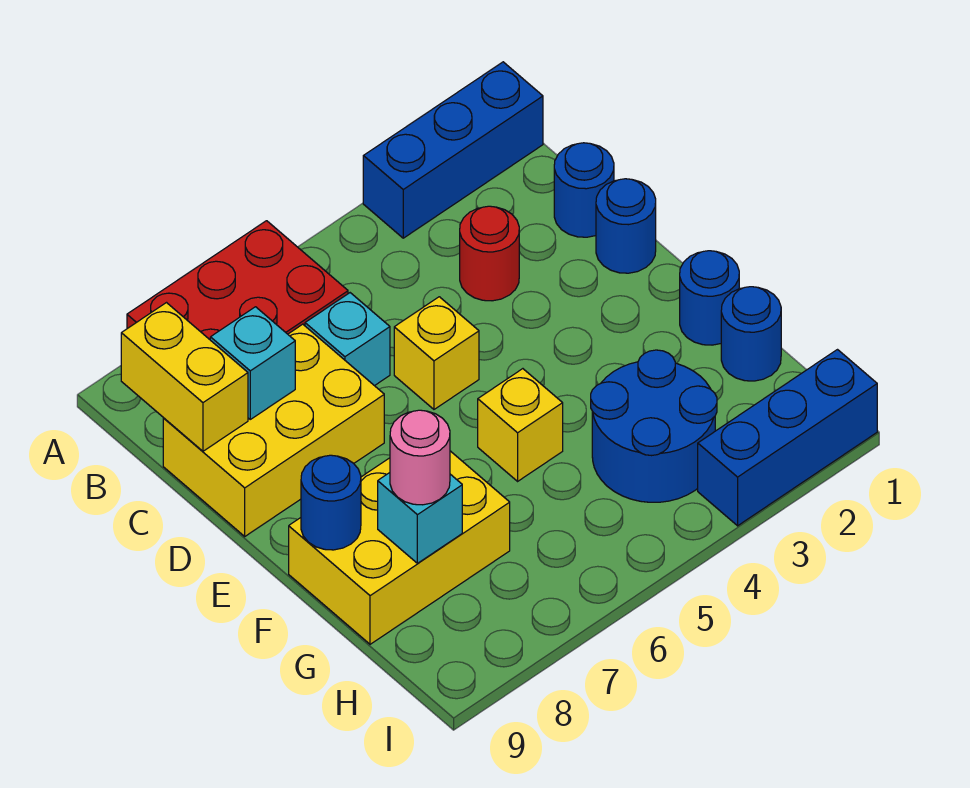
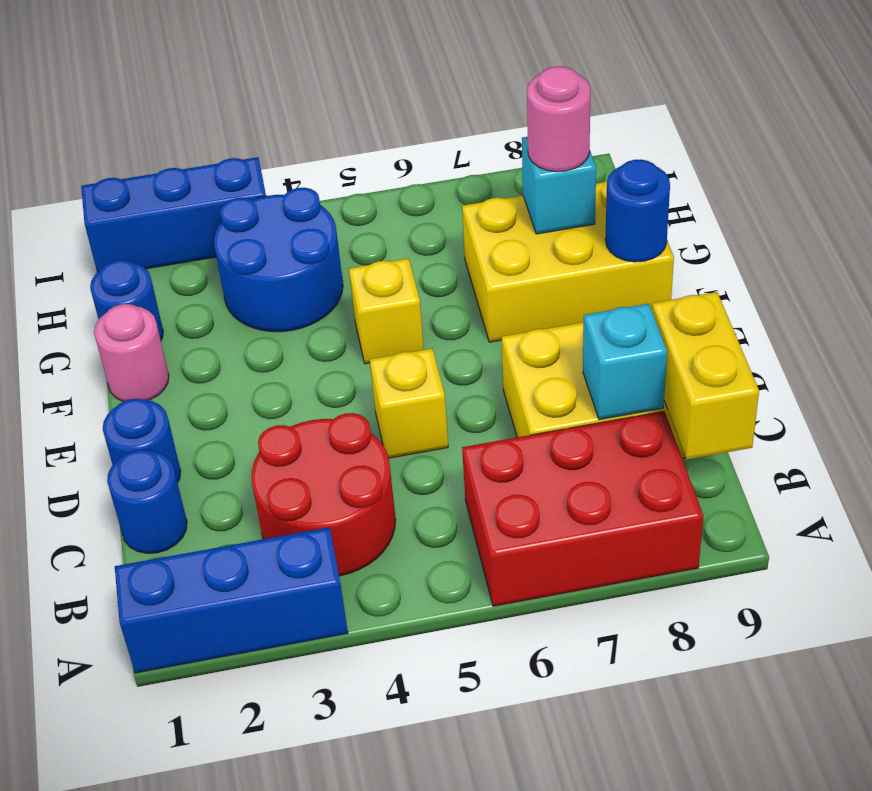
red round brick C3 level 1 -> red round brick B3:C4 level 1
cyan brick C6 level 1 -> none
blue round brick F1 level 1 -> pink round brick F1 level 1

